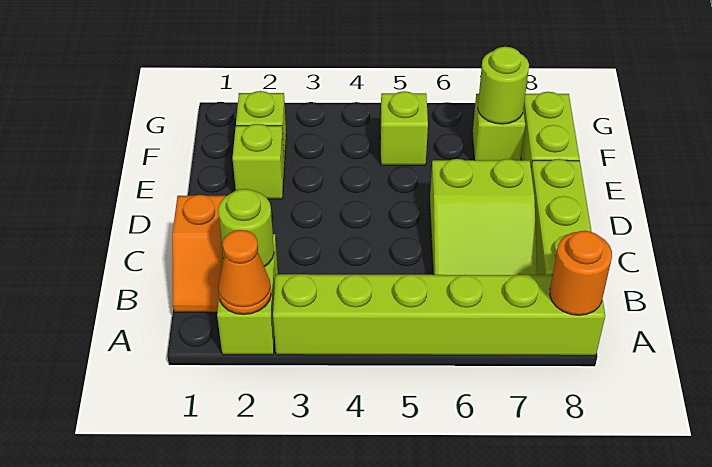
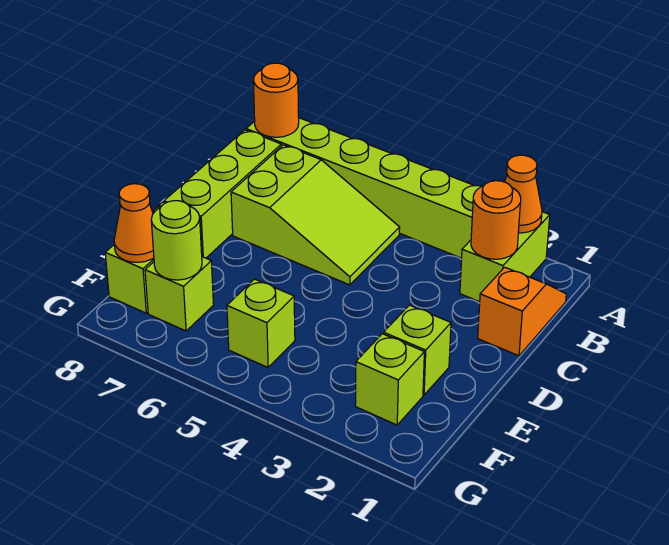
lime round brick B2 level 2 -> orange round brick B2 level 2
lime slope B6:D7 level 1 top D -> lime slope B5:C7 level 1 top 7
none -> orange cone F8 level 2

